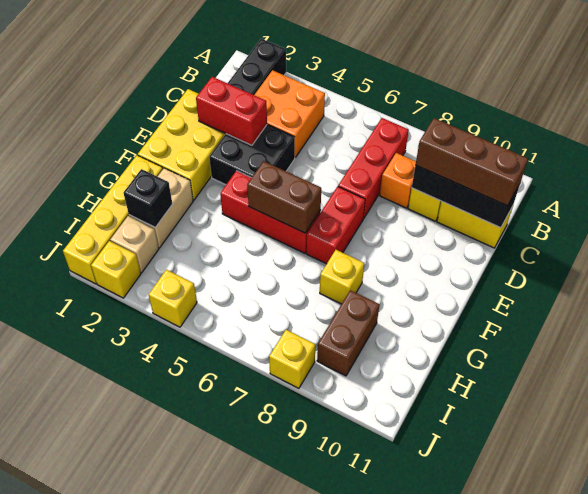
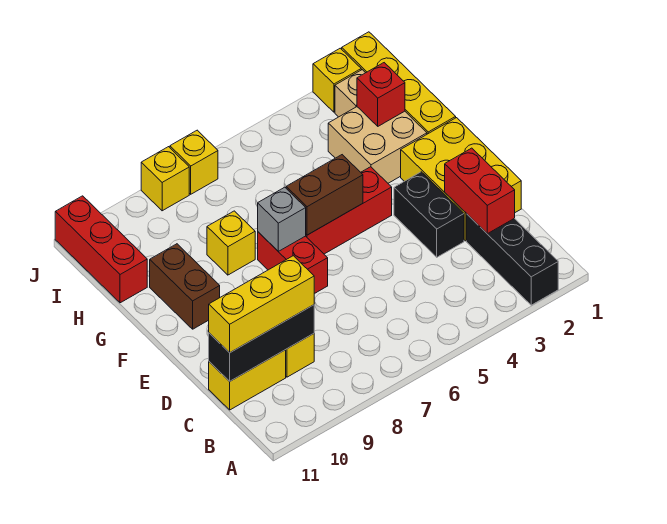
orange brick B3:C4 level 1 -> none
red brick B7:D7 level 1 -> red brick H11:J11 level 1
orange brick C8 level 1 -> none
brown brick C9:C11 level 3 -> yellow brick C9:C11 level 3
red brick D2:D3 level 2 -> red brick C2:D2 level 2
black brick D3:E4 level 1 -> black brick D3:E3 level 1
none -> grey brick F7 level 2
tan brick G2:H2 level 1 -> tan brick G2:H3 level 1
black brick H2 level 2 -> red brick H2 level 2
brown brick H9:I9 level 1 -> brown brick F10:G10 level 1
yellow brick J4 level 1 -> yellow brick J7 level 1

